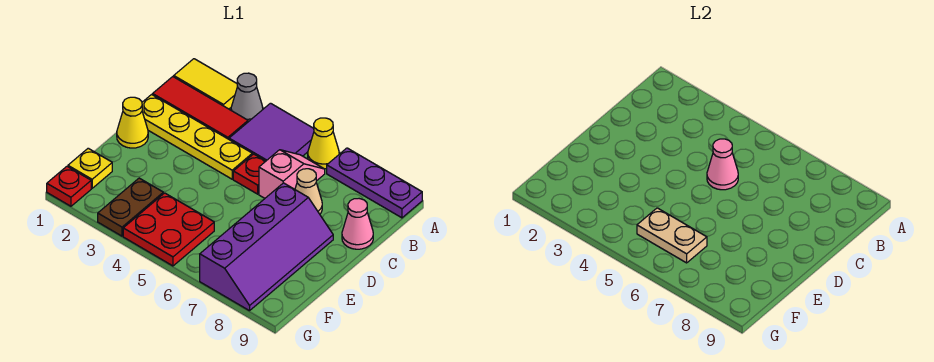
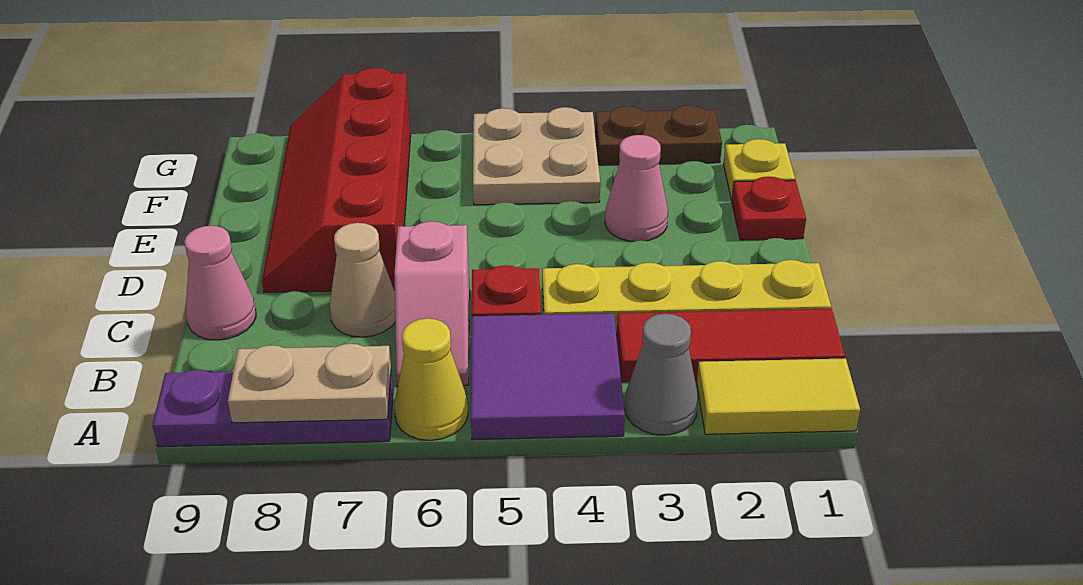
pink cone C5 level 2 -> pink cone E3 level 1
yellow cone D1 level 1 -> none
purple slope D7:G8 level 1 top 7 -> red slope D7:G8 level 1 top 7
brown plate F3:G3 level 1 -> brown plate G2:G3 level 1
red plate F4:G5 level 1 -> tan plate F4:G5 level 1
tan plate F5:F6 level 2 -> tan plate A7:A8 level 2
red plate G1 level 1 -> red plate E1 level 1

